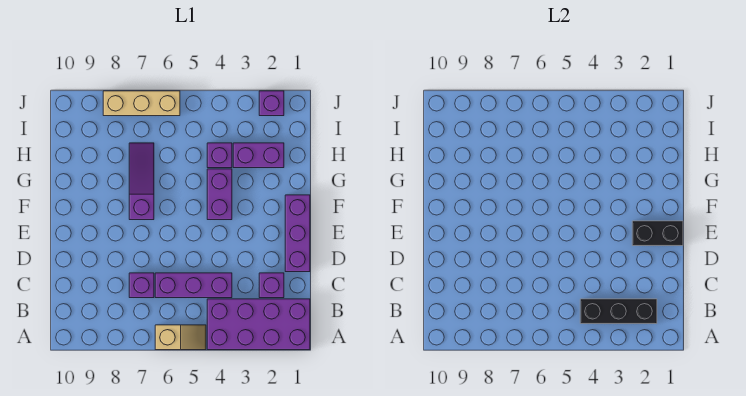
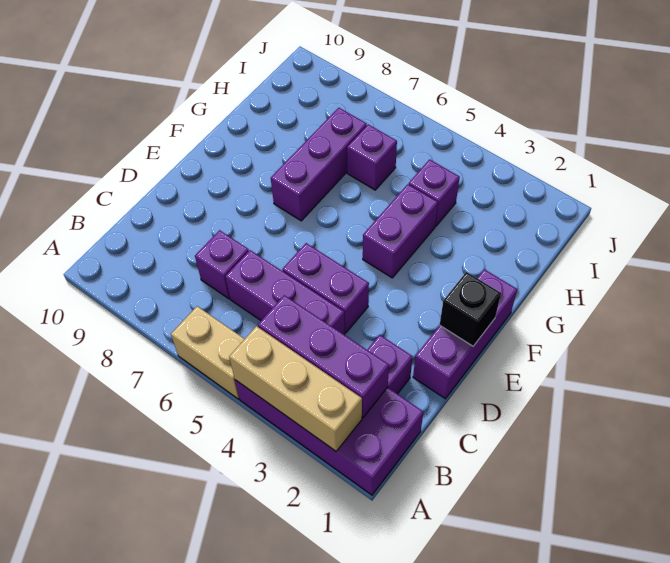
tan slope A5:A6 level 1 top 6 -> tan brick A5:A6 level 1
black brick B2:B4 level 2 -> purple brick B2:B4 level 2
black brick E1:E2 level 2 -> black brick E1 level 2
purple slope F7:H7 level 1 top F -> purple brick F7:H7 level 1
purple brick H2:H3 level 1 -> purple brick D4:D5 level 1
purple brick J2 level 1 -> purple brick H6 level 1
tan brick J6:J8 level 1 -> tan brick A2:A4 level 2

